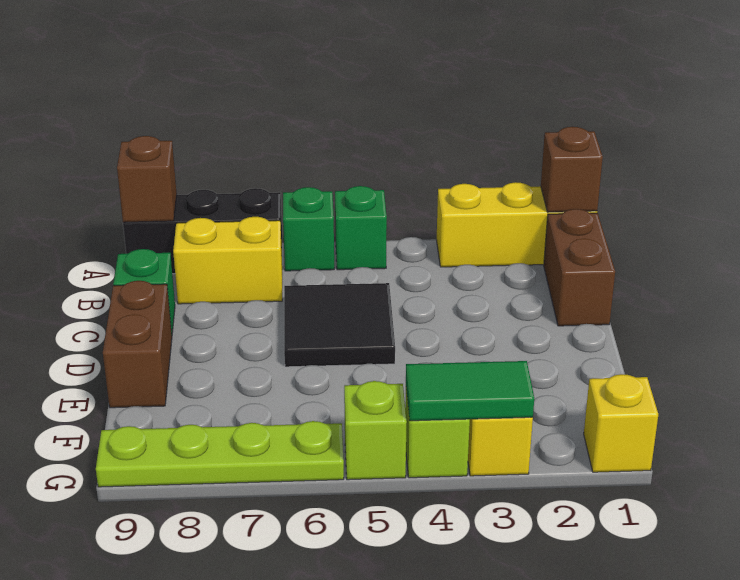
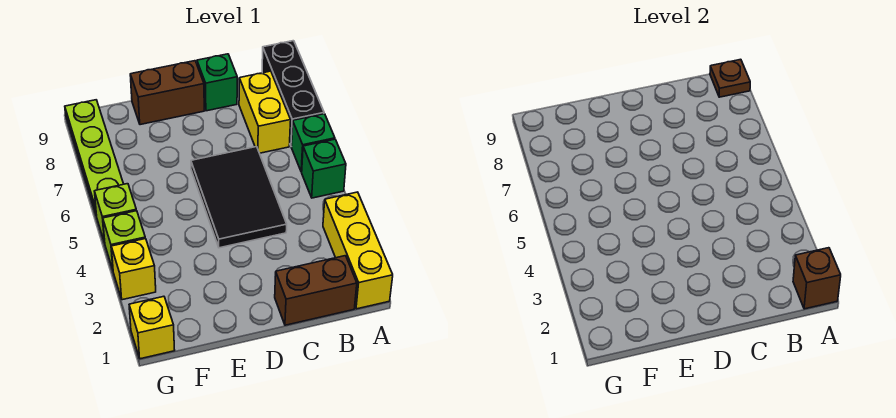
brown brick A9 level 2 -> brown plate A9 level 2
black tile C5:D6 level 1 -> black tile C4:D6 level 1
green tile G3:G4 level 2 -> none

